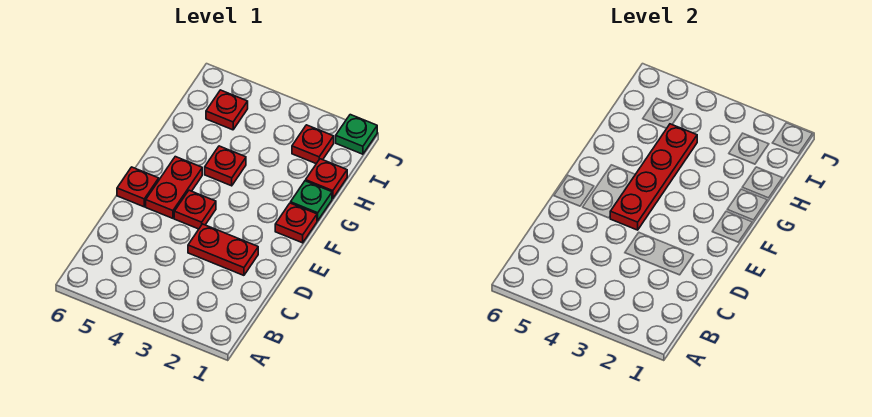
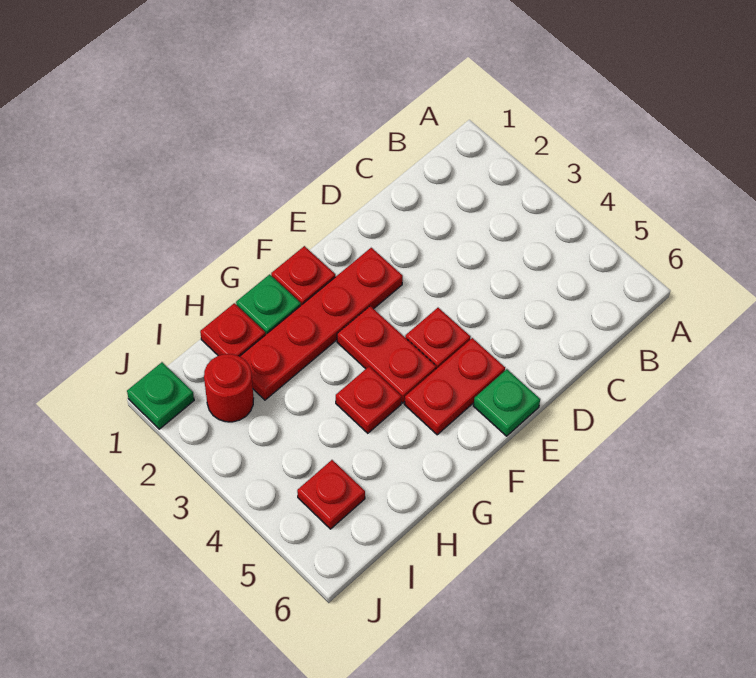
red plate D2:D3 level 1 -> red plate F3:F4 level 1
red plate E4:H4 level 2 -> red plate E2:H2 level 1
red plate E6 level 1 -> green plate E6 level 1
red plate I2 level 1 -> red round brick I2 level 1

